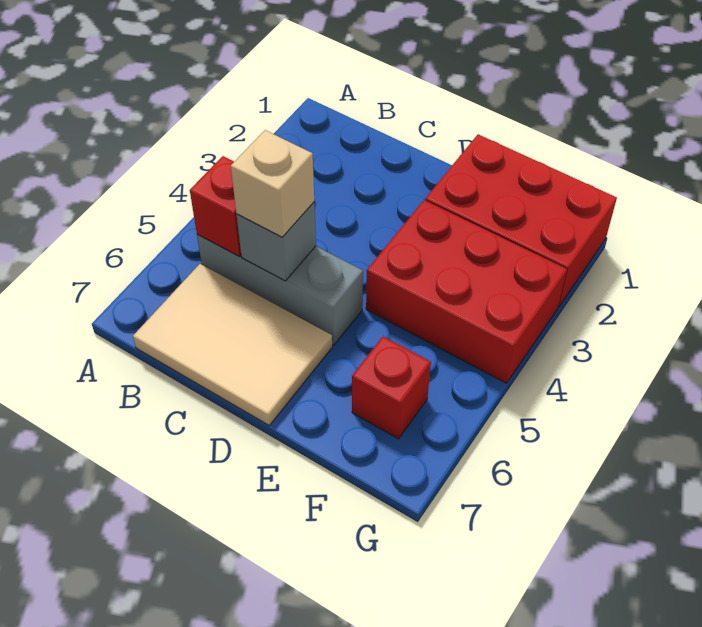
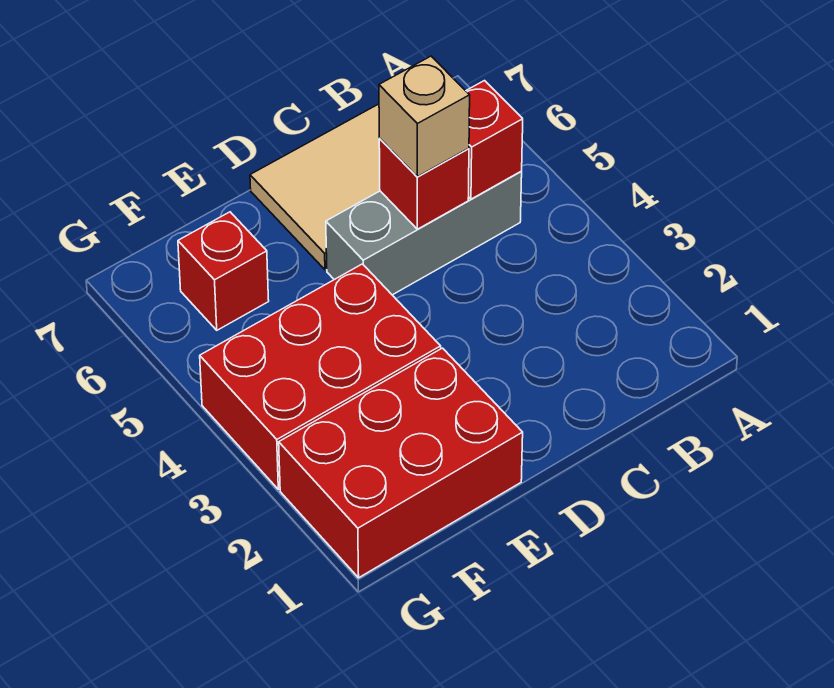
grey brick C5 level 2 -> red brick C5 level 2

